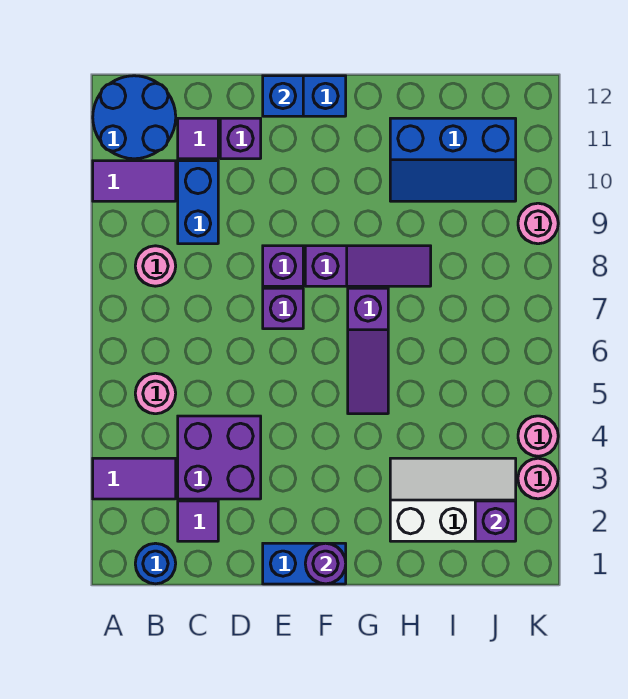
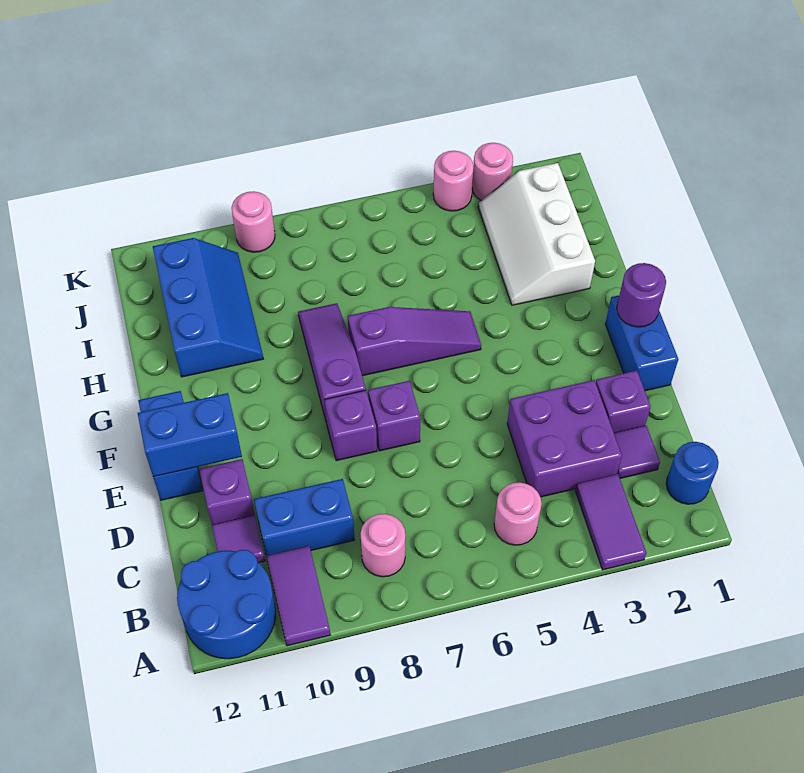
blue brick E12 level 2 -> blue brick E11:E12 level 2
purple brick J2 level 2 -> purple brick D2 level 1

